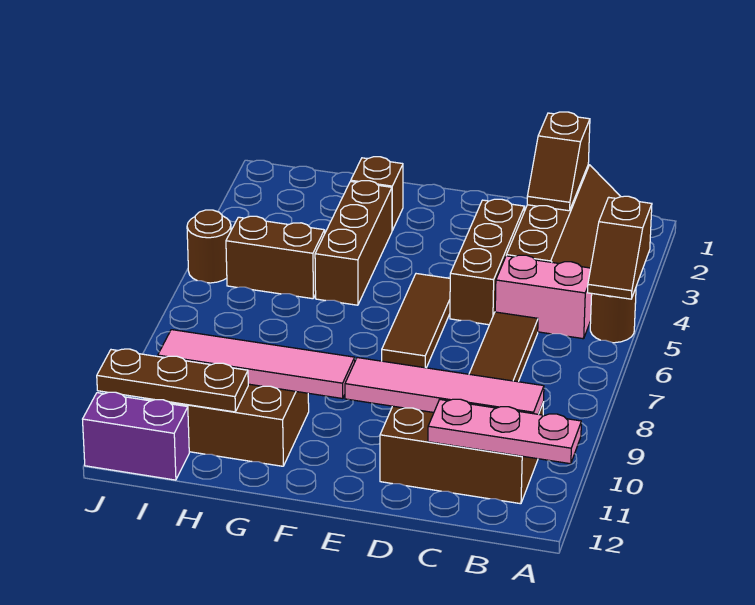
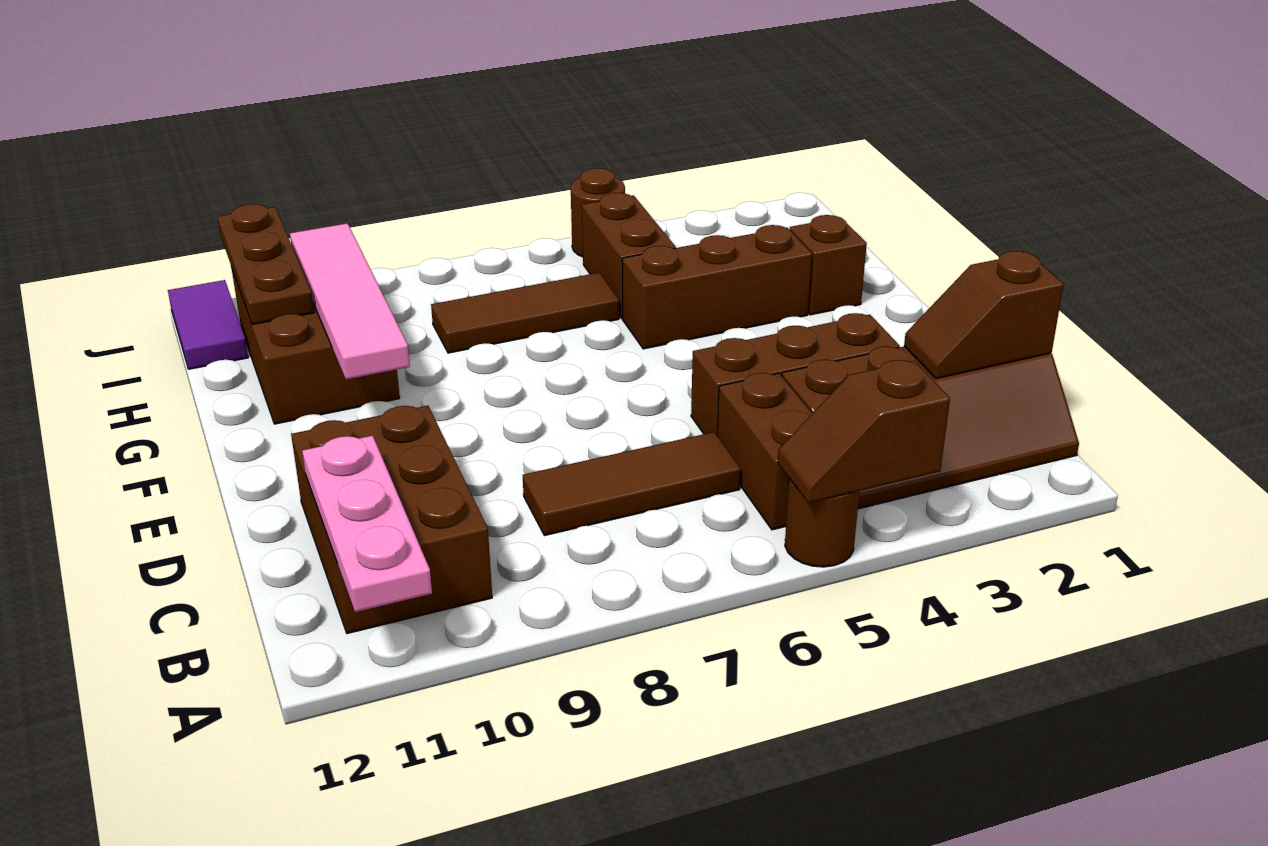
pink brick B5:C5 level 1 -> brown brick B5:C5 level 1
pink tile B10:E10 level 2 -> none
brown tile E5:E7 level 1 -> brown tile H6:H8 level 1
purple brick I12:J12 level 1 -> purple tile I12:J12 level 1

